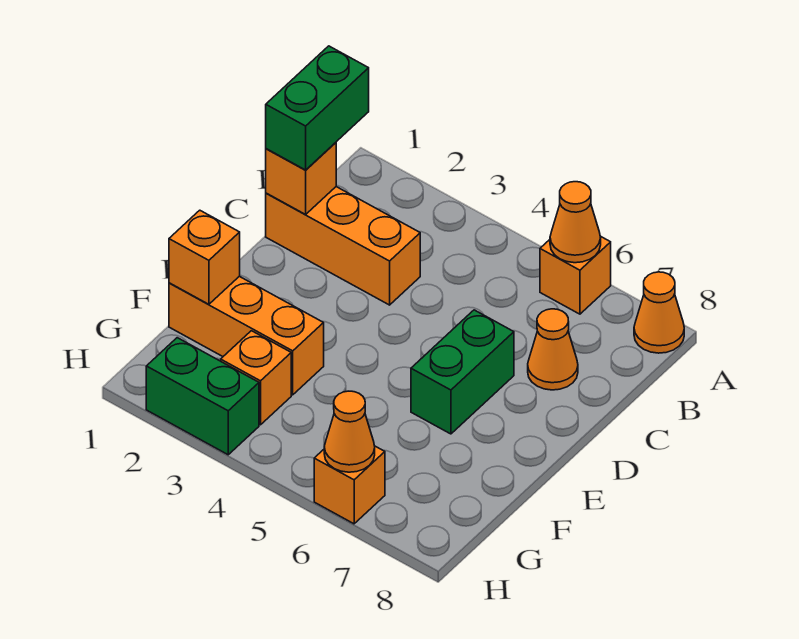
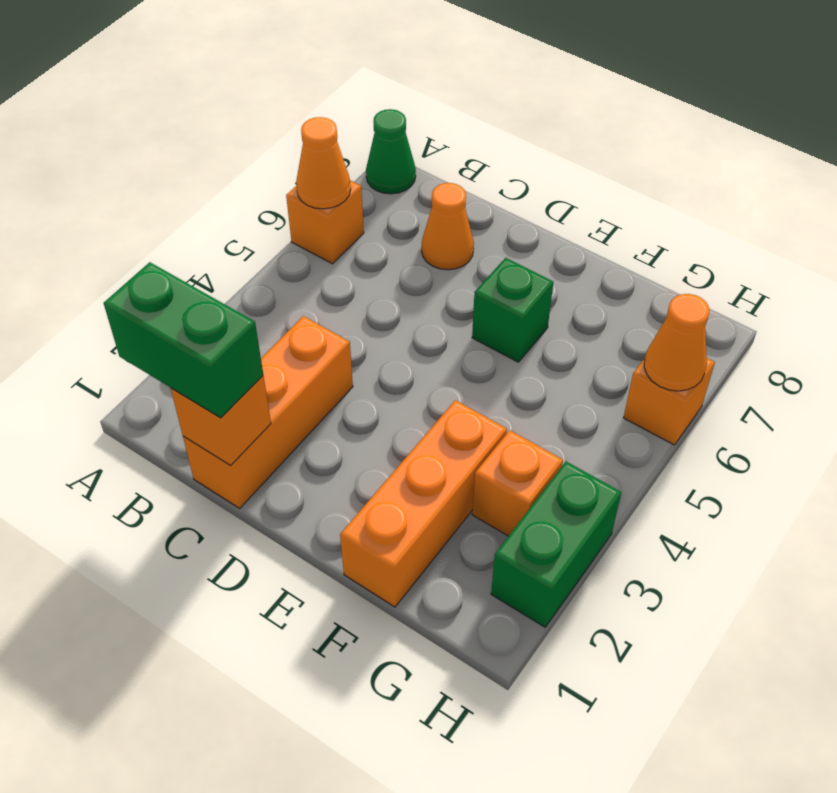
orange cone A8 level 1 -> green cone A8 level 1
green brick D6:E6 level 1 -> green brick E6 level 1
orange brick F1 level 2 -> none

